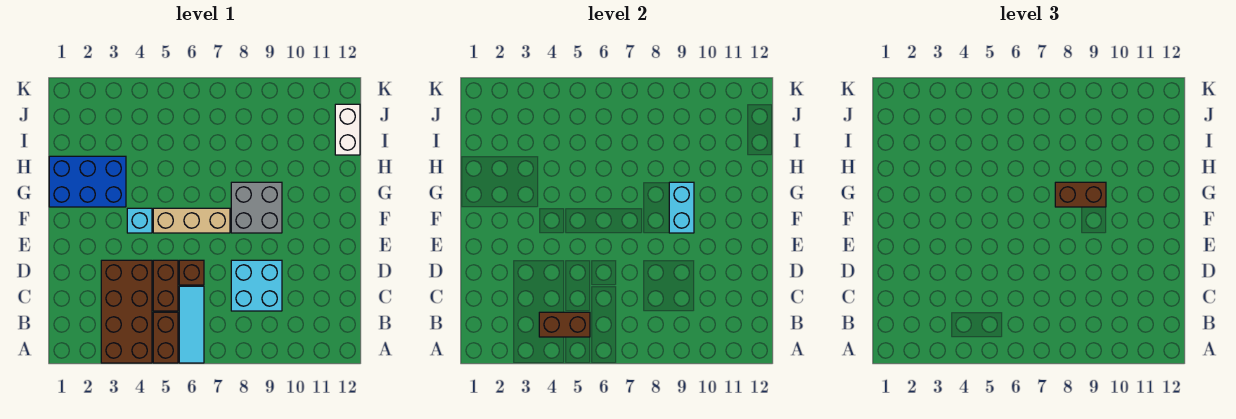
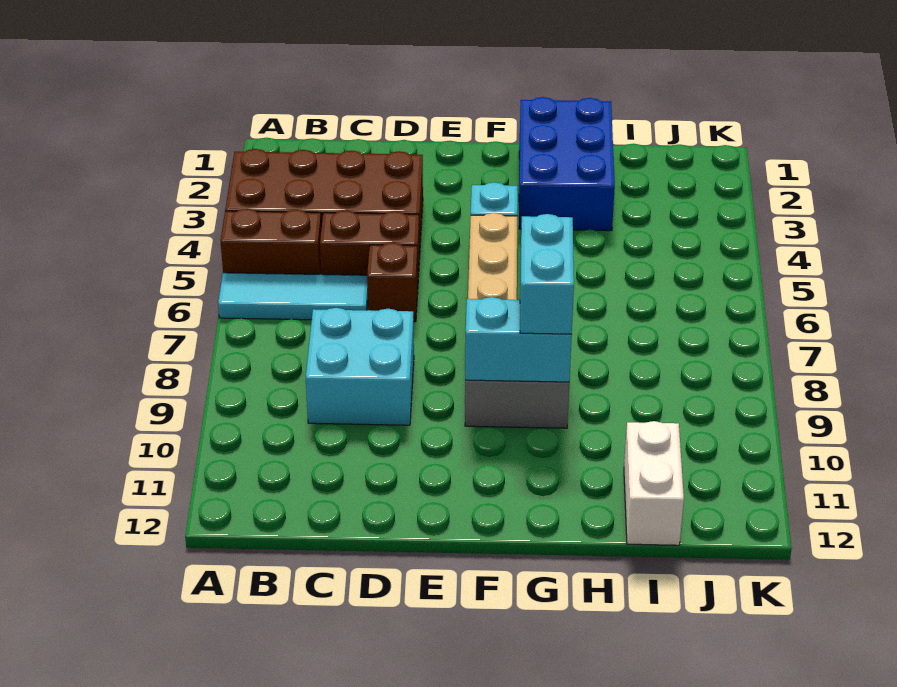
brown brick B4:B5 level 2 -> none
brown brick G8:G9 level 3 -> cyan brick G8:G9 level 3
white brick I12:J12 level 1 -> white brick I11:I12 level 1

